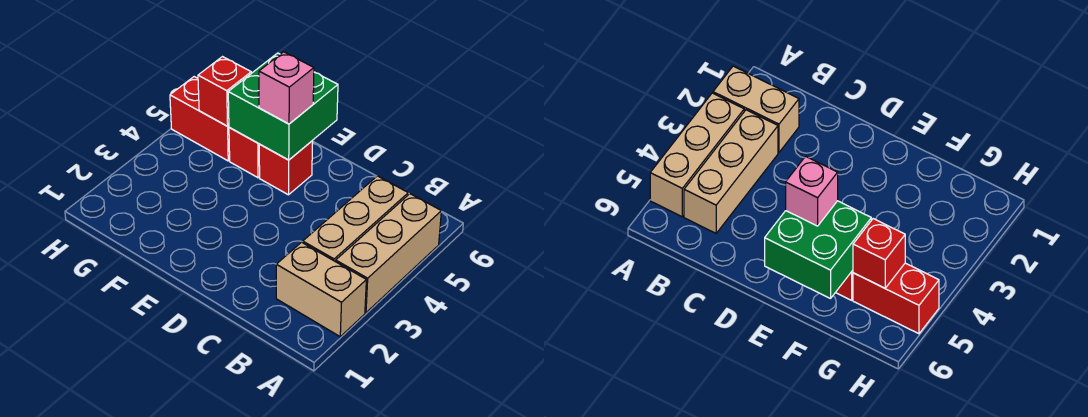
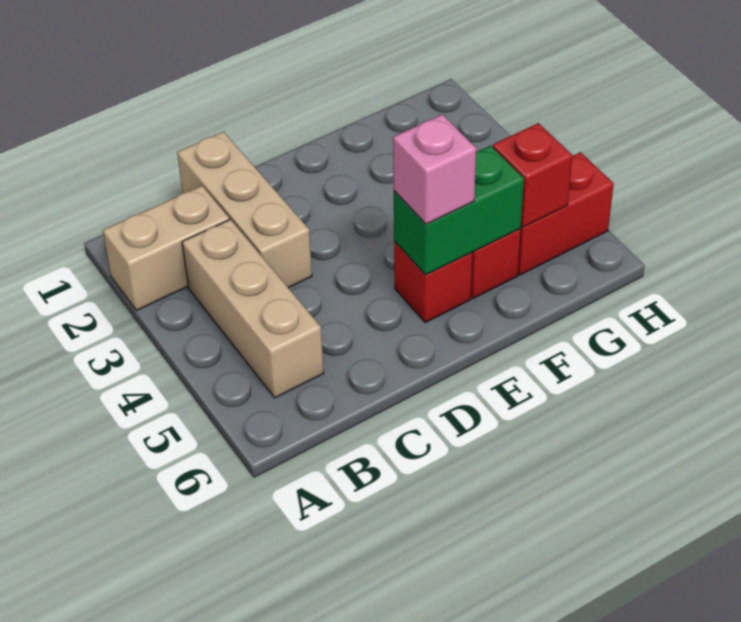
tan brick A3:A5 level 1 -> tan brick C1:C3 level 1
green brick E5:F6 level 2 -> green brick E5:F5 level 2

